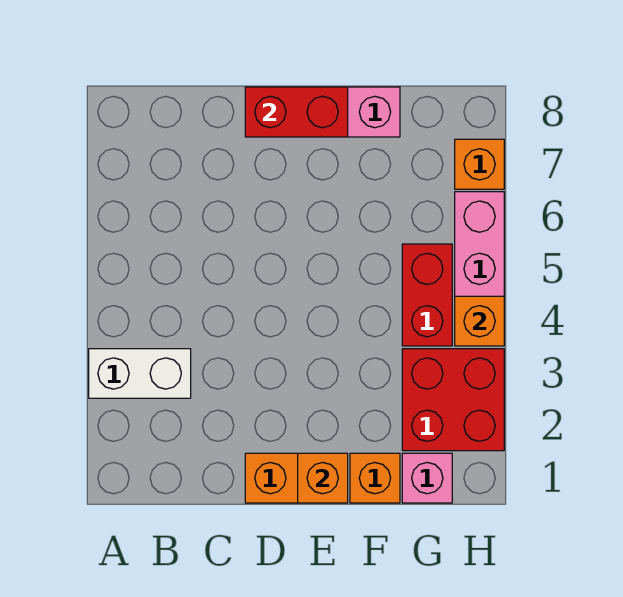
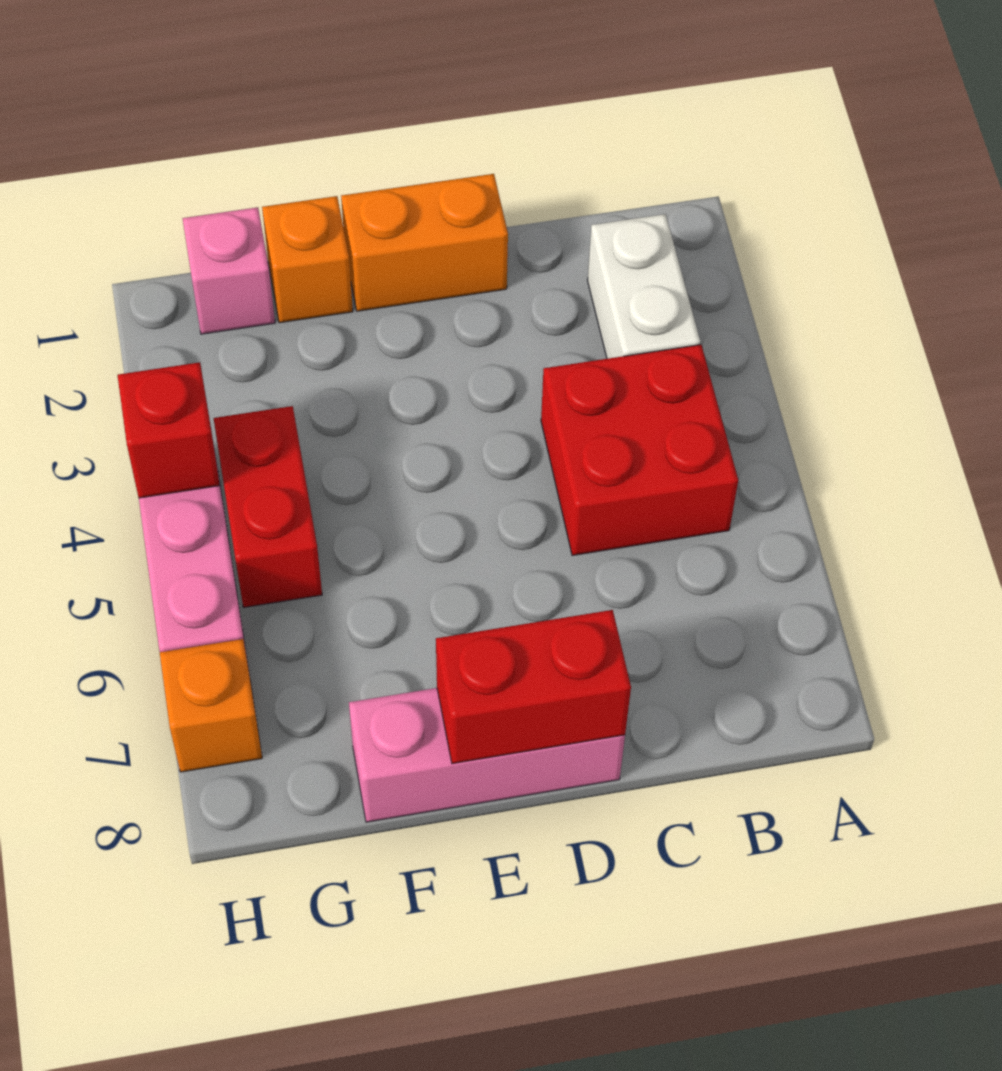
white brick A3:B3 level 1 -> white brick B2:B3 level 1
orange brick E1 level 2 -> none
red brick G2:H3 level 1 -> red brick B4:C5 level 1
orange brick H4 level 2 -> red brick H4 level 2

